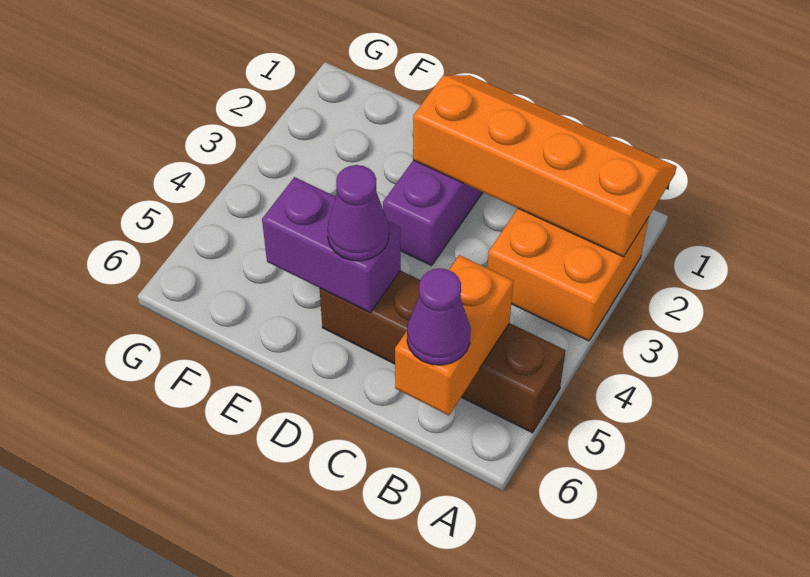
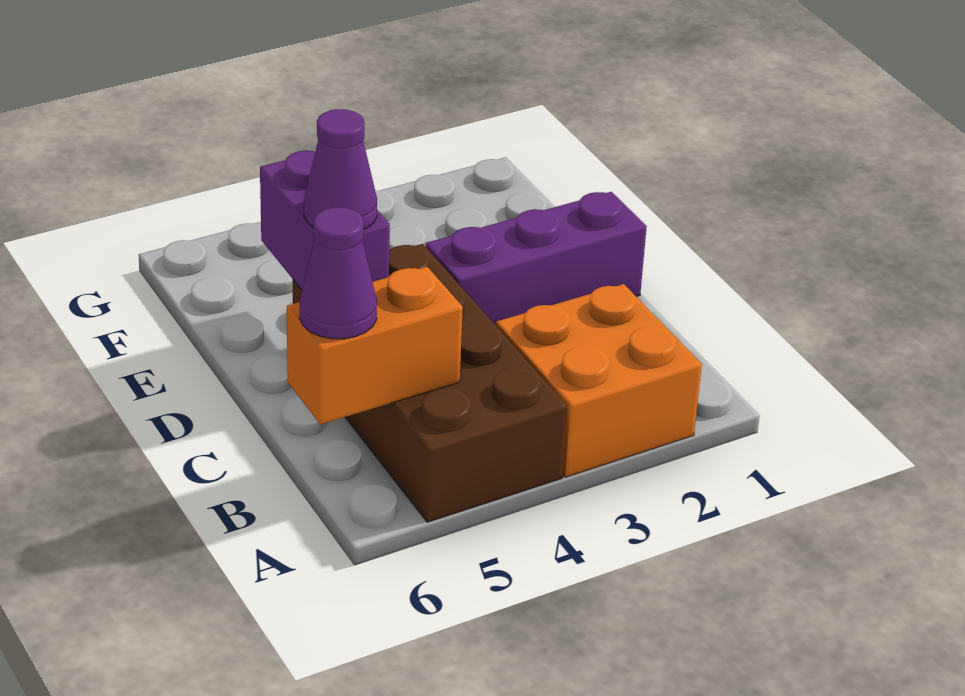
orange slope A1:D2 level 2 top 2 -> none
brown brick A5:D5 level 1 -> brown brick A4:D5 level 1

